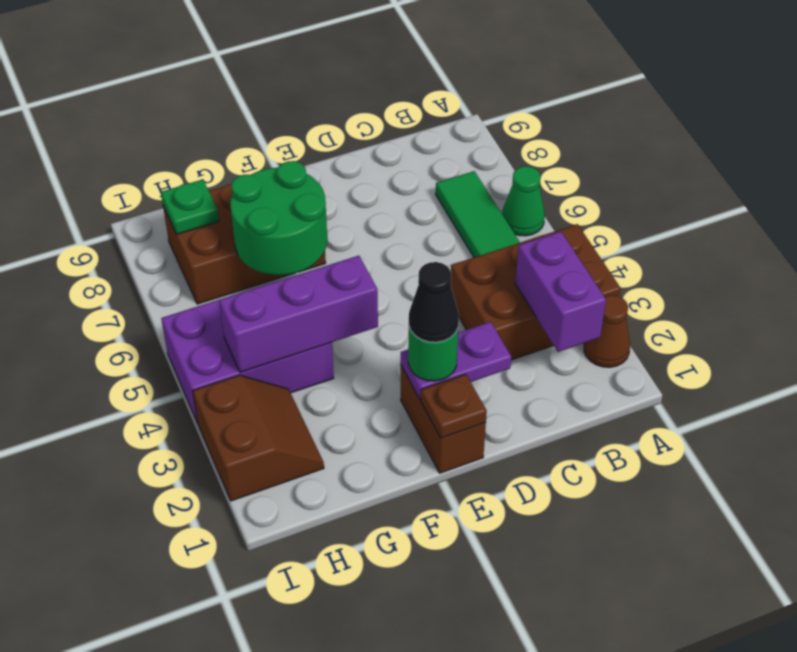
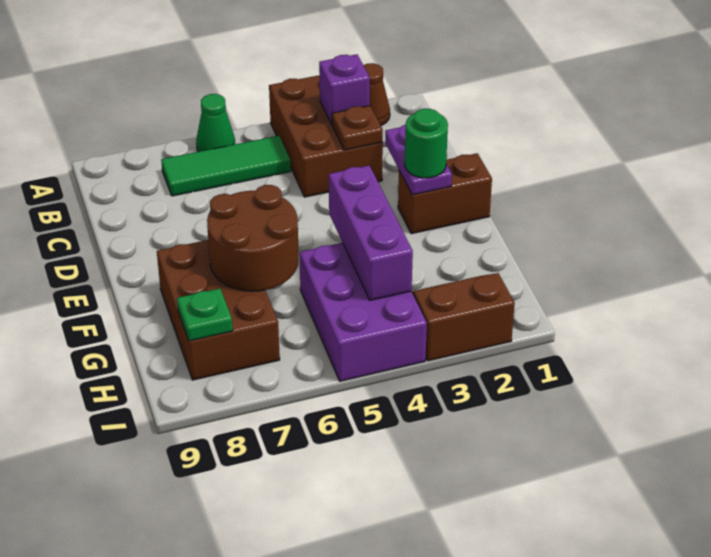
purple brick B2:B3 level 2 -> purple brick B3 level 2
brown plate E1 level 2 -> brown plate C3 level 2
black cone E2 level 4 -> none
green round brick F6:G7 level 2 -> brown round brick F6:G7 level 2

